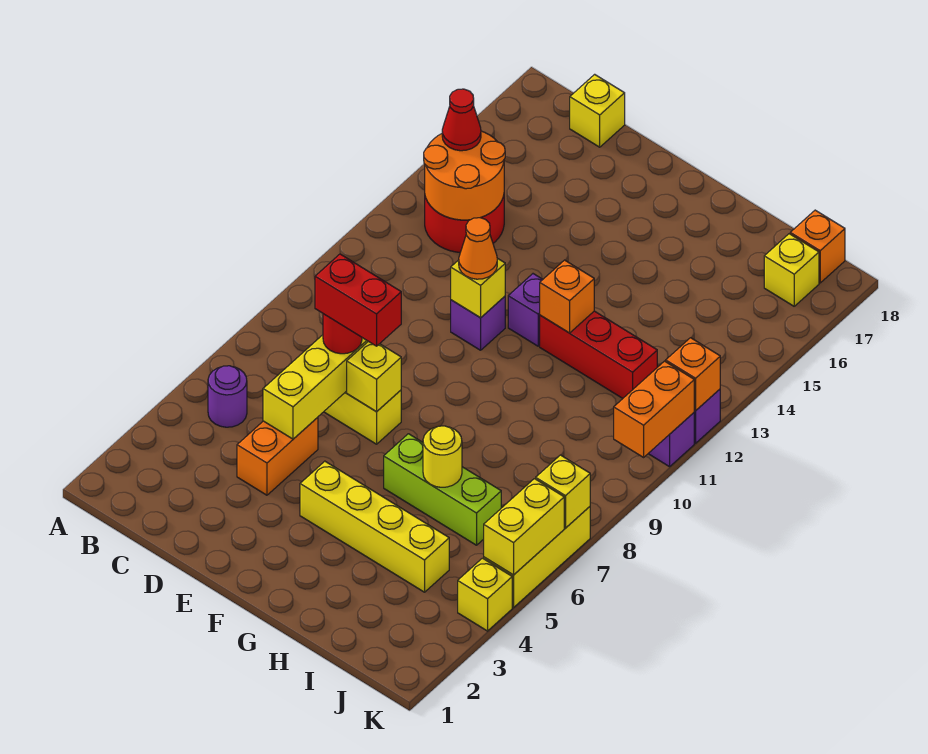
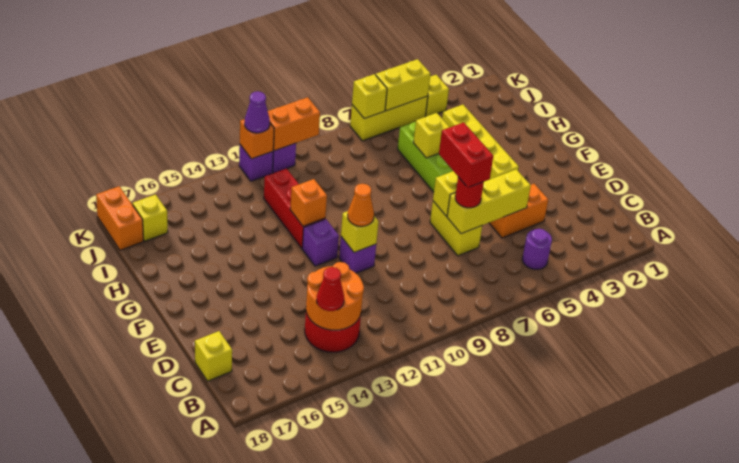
yellow round brick H6 level 2 -> yellow brick H6 level 2
orange brick J18 level 1 -> orange brick J18:K18 level 1
none -> purple cone K12 level 3

